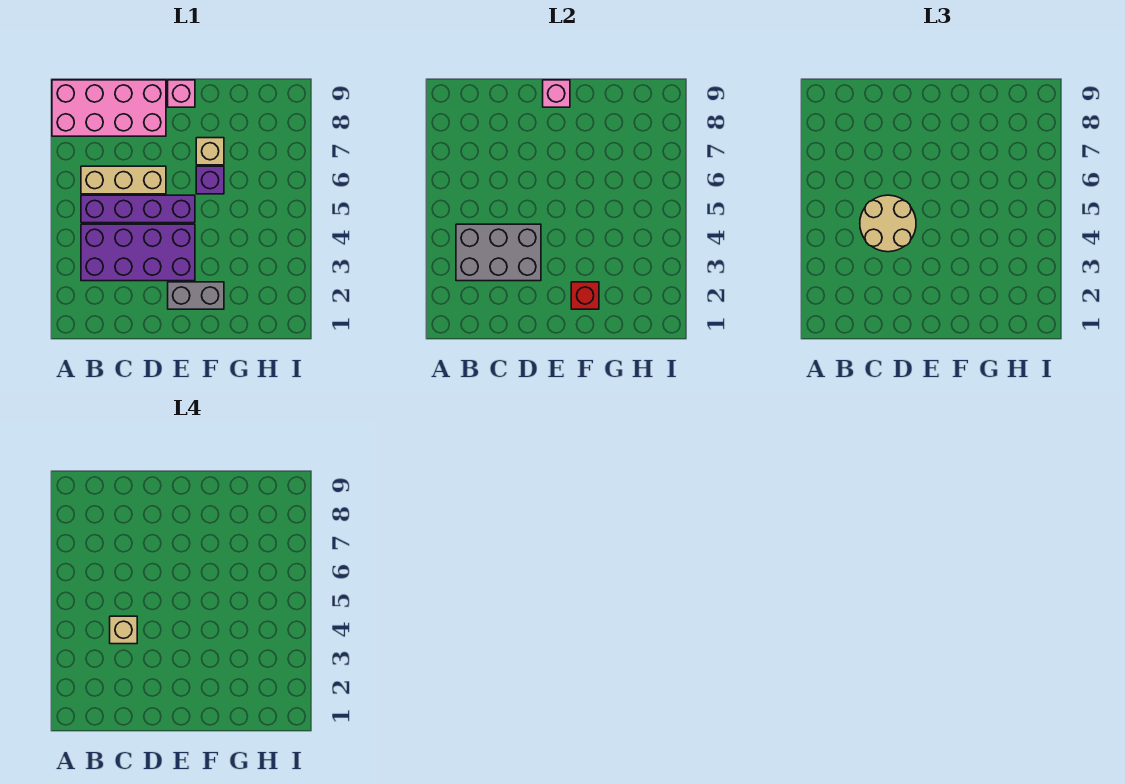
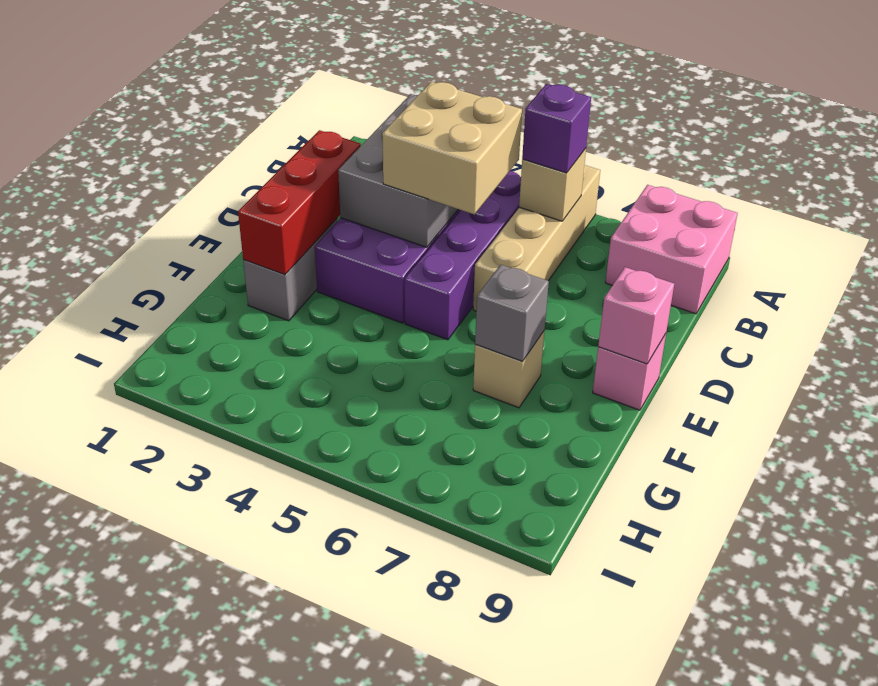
pink brick A8:D9 level 1 -> pink brick A8:B9 level 1
tan brick B6:D6 level 1 -> tan brick A6:D6 level 1
tan round brick C4:D5 level 3 -> tan brick C4:D5 level 3
tan brick C4 level 4 -> tan brick B6 level 2
red brick F2 level 2 -> red brick D2:F2 level 2
purple brick F6 level 1 -> purple brick B6 level 3
none -> grey brick F7 level 2

